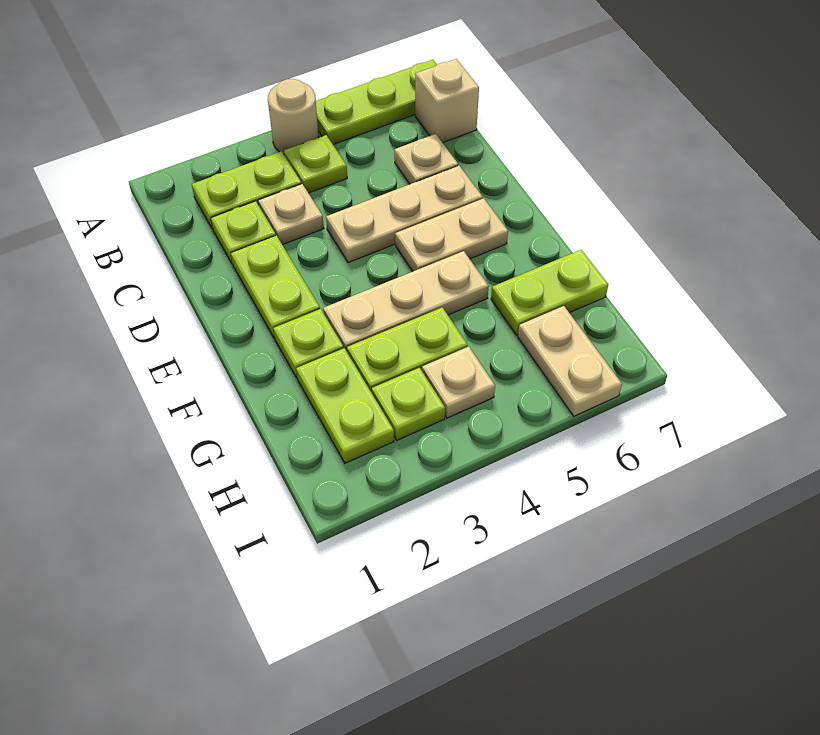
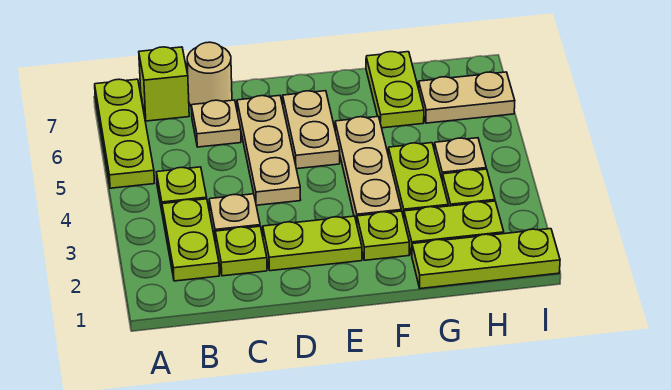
tan round brick A4 level 1 -> tan round brick C7 level 1
tan brick B7 level 1 -> lime brick B7 level 1
none -> lime plate G1:I1 level 1

